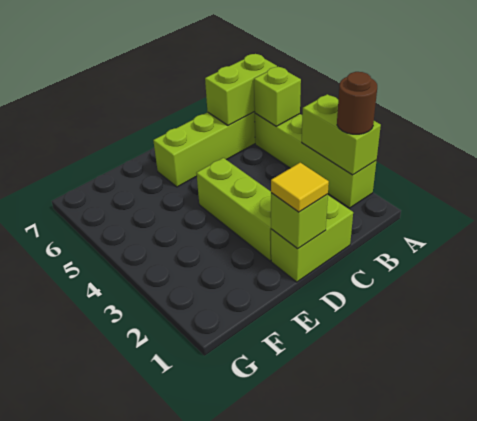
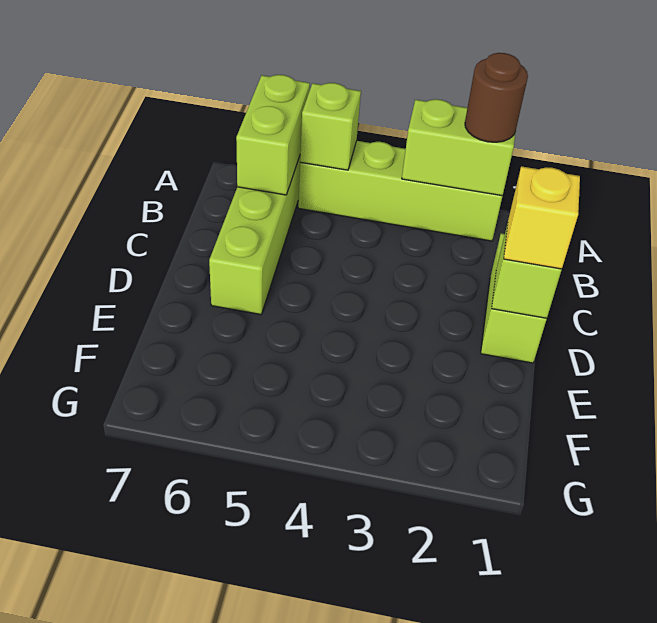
yellow tile D1 level 3 -> yellow brick D1 level 3
lime brick D2:D4 level 1 -> none

